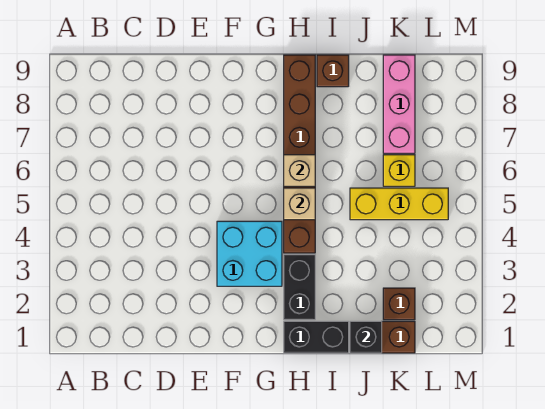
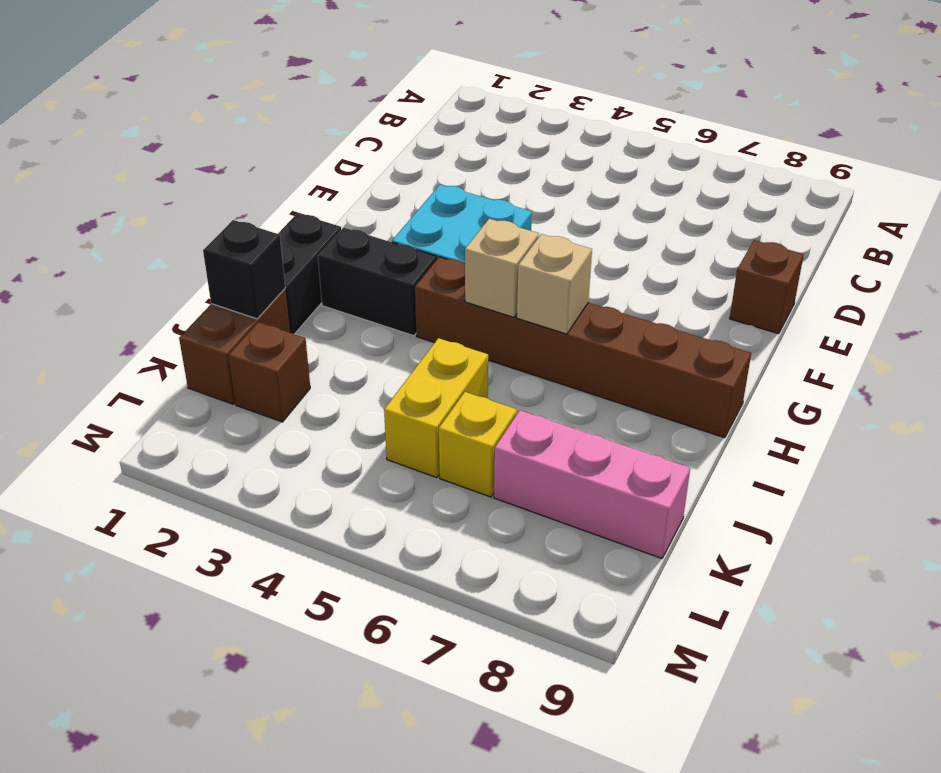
brown brick I9 level 1 -> brown brick E9 level 1
yellow brick J5:L5 level 1 -> yellow brick J5:K5 level 1

